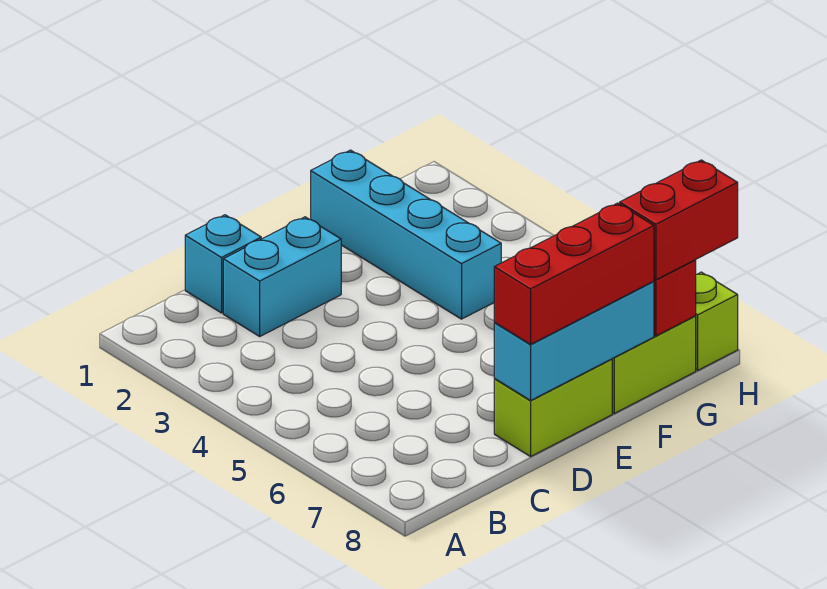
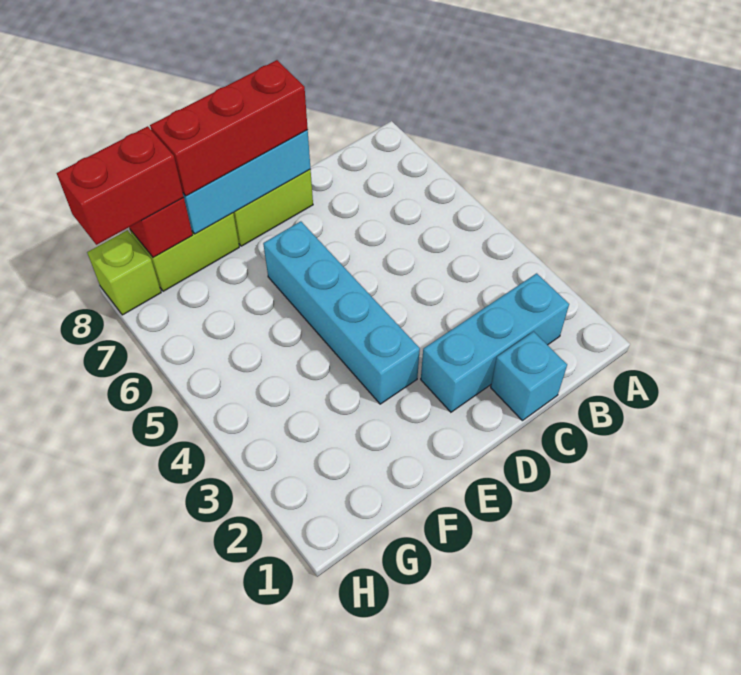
cyan brick C2:D2 level 1 -> cyan brick B2:D2 level 1
cyan brick F1:F4 level 1 -> cyan brick E3:E6 level 1

